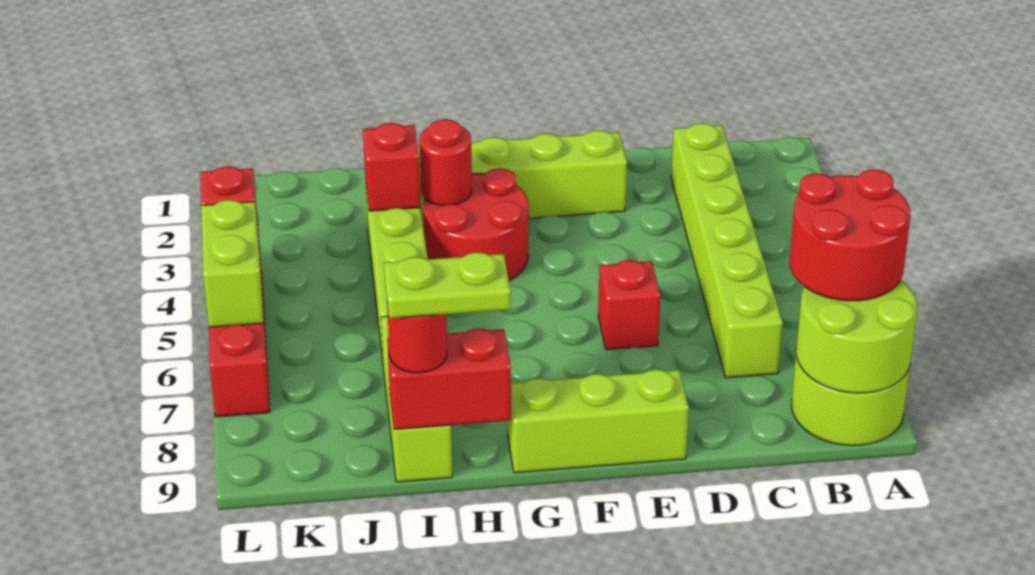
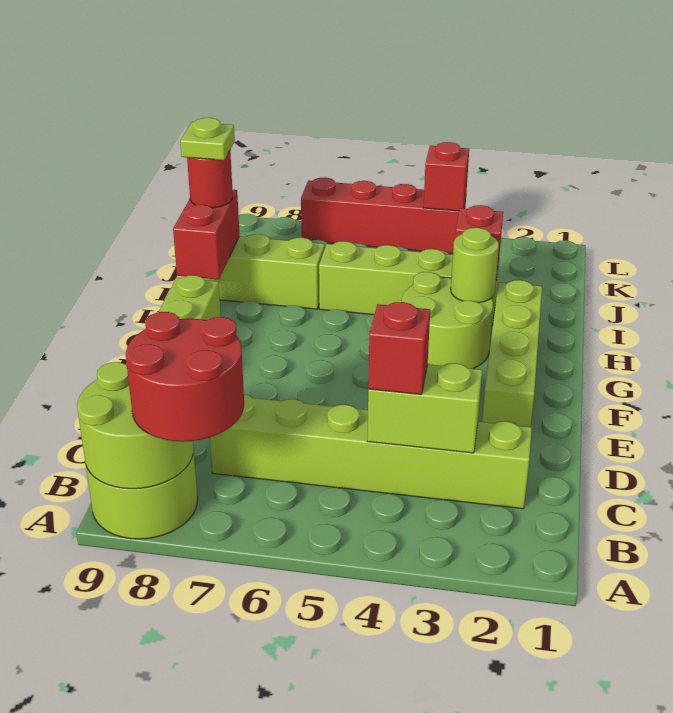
red brick E6 level 1 -> red brick C4 level 3
red round brick G3:H4 level 1 -> lime round brick G3:H4 level 1
red round brick H3 level 2 -> lime round brick H3 level 2
lime plate H9:I9 level 4 -> lime plate I9 level 4
lime brick L5:L6 level 2 -> lime brick C3:C4 level 2

